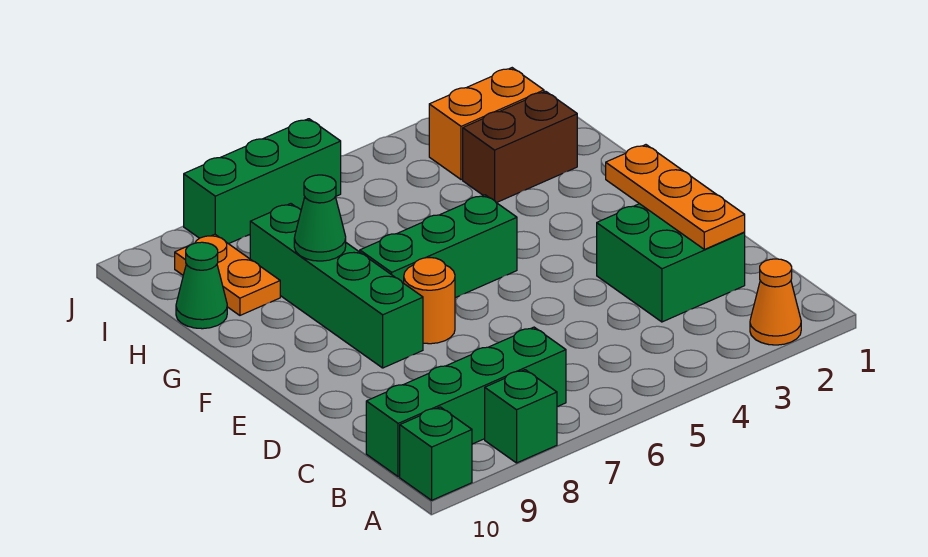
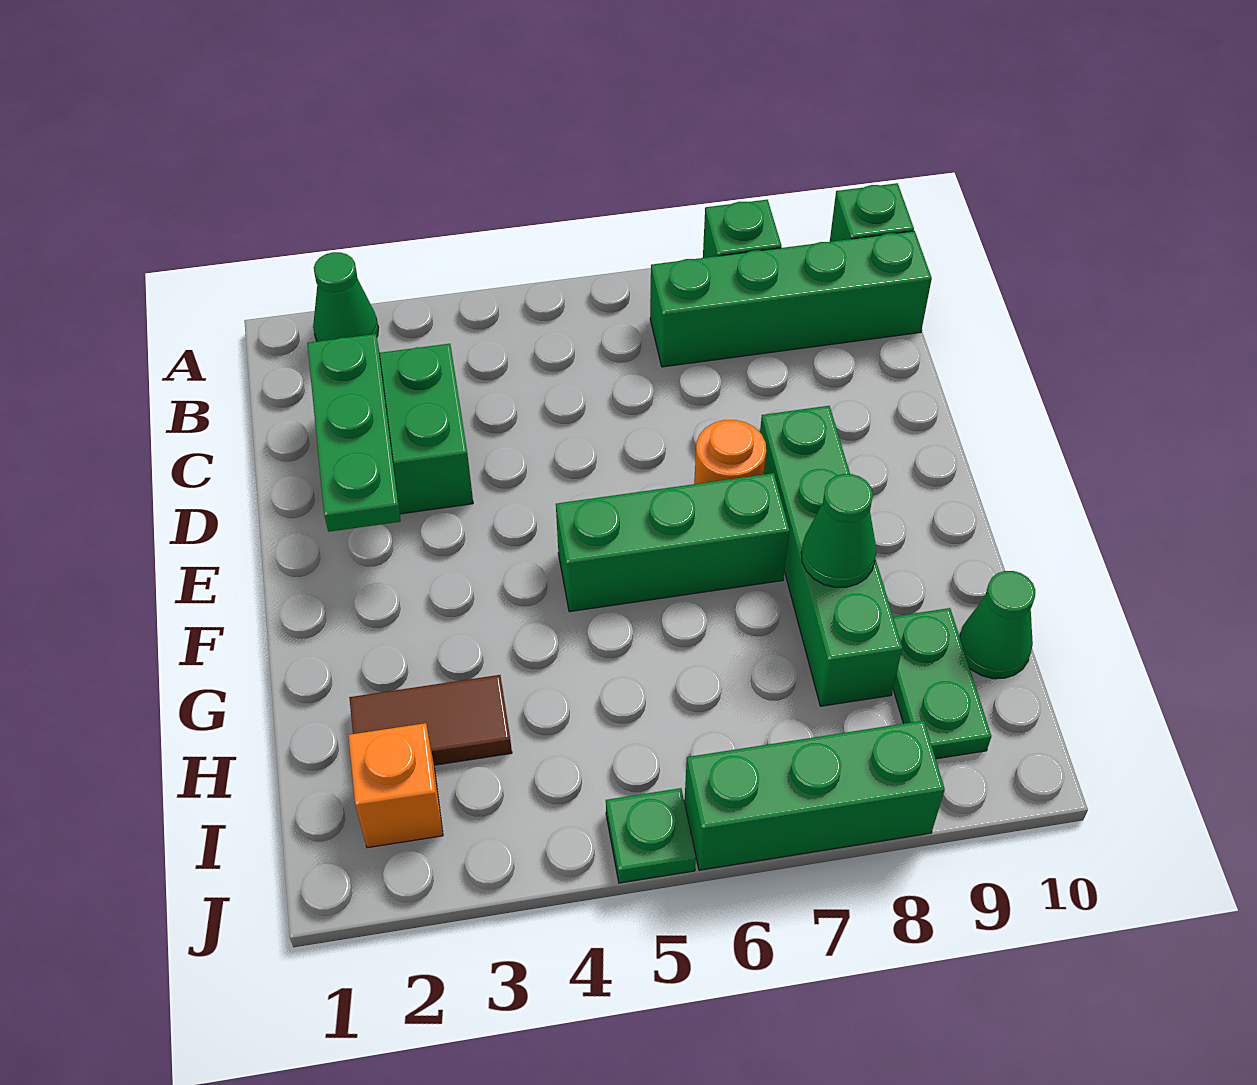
orange cone A2 level 1 -> green cone A2 level 1
orange plate C2:E2 level 2 -> green plate C2:E2 level 2
brown brick H2:H3 level 1 -> brown tile H2:H3 level 1
orange plate H9:I9 level 1 -> green plate H9:I9 level 1
orange brick I2:I3 level 1 -> orange brick I2 level 1
none -> green plate J5 level 1

